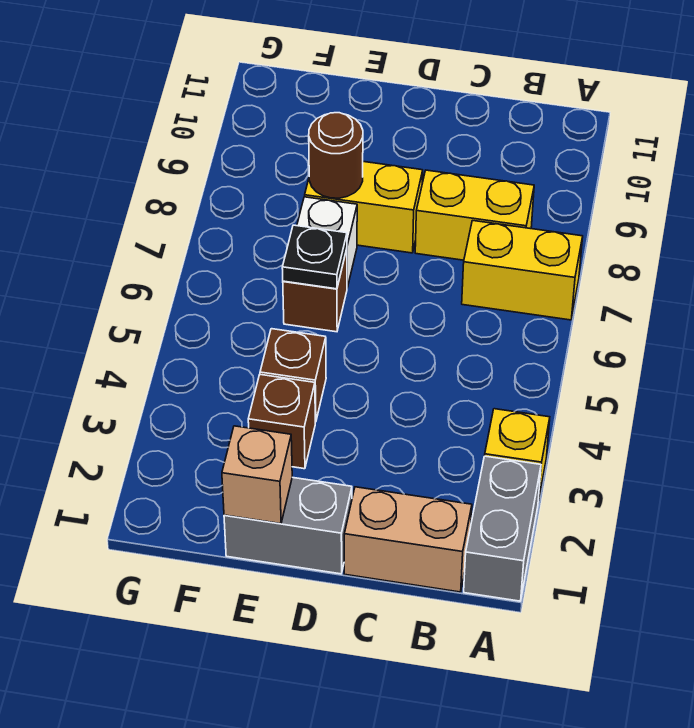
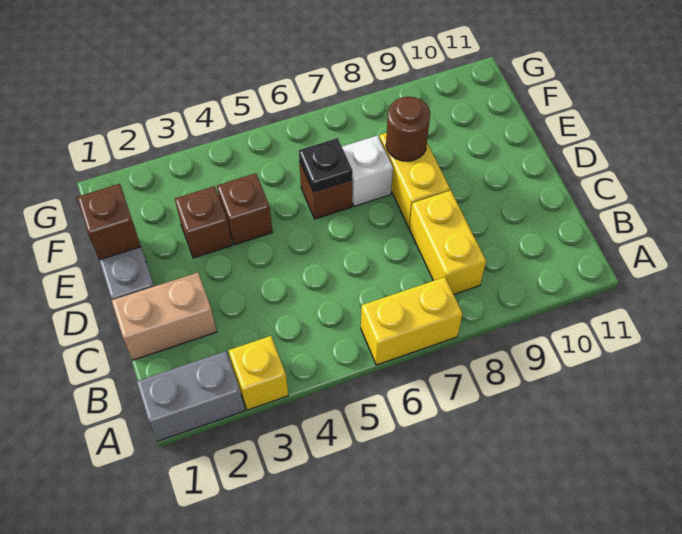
yellow brick A7:B7 level 1 -> yellow brick A6:A7 level 1
tan brick B1:C1 level 1 -> tan brick C1:C2 level 1
tan brick E1 level 2 -> brown brick E1 level 2

